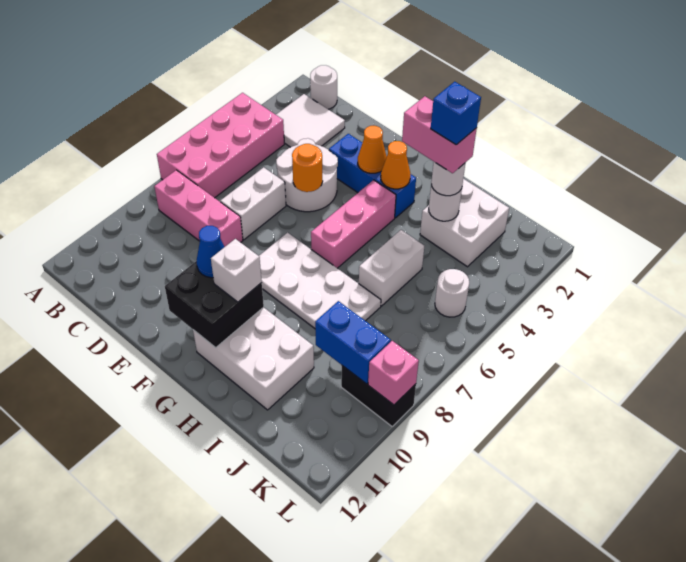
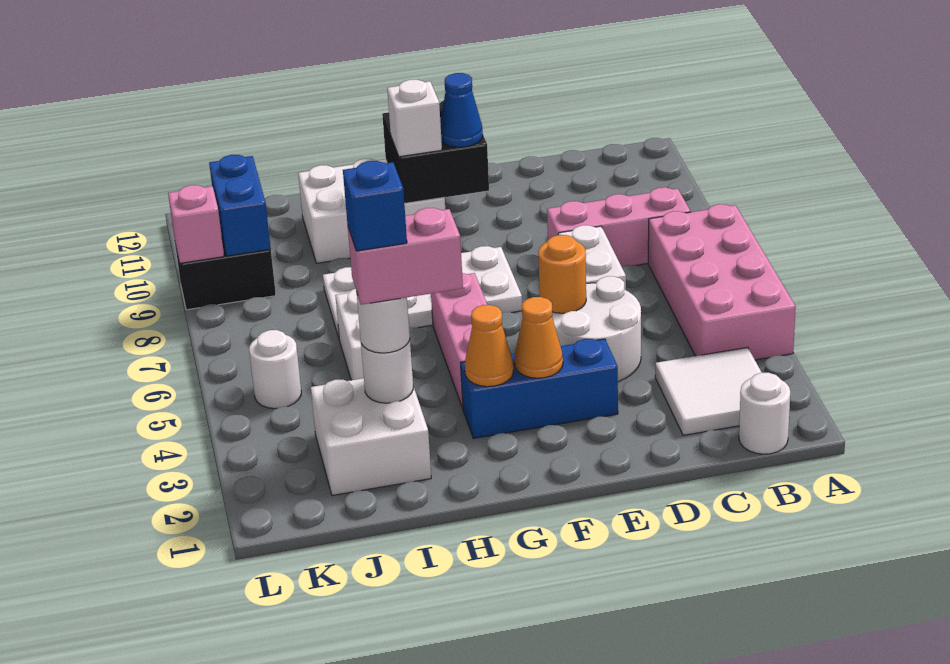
blue brick J9:K9 level 2 -> blue brick K9:K10 level 2

